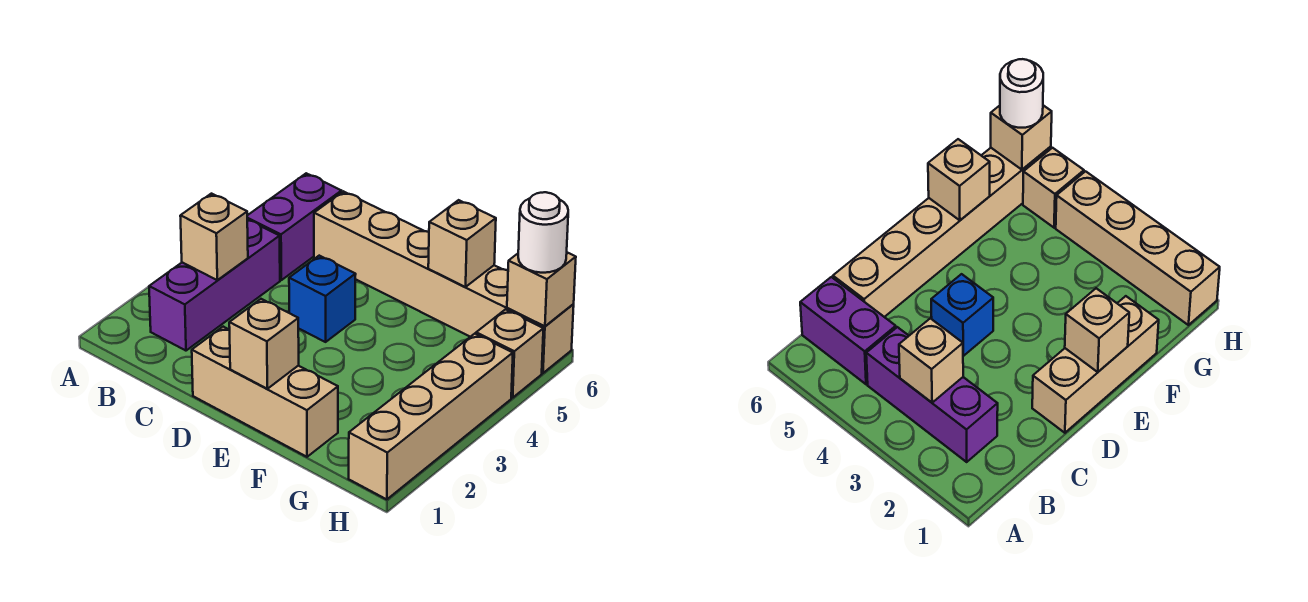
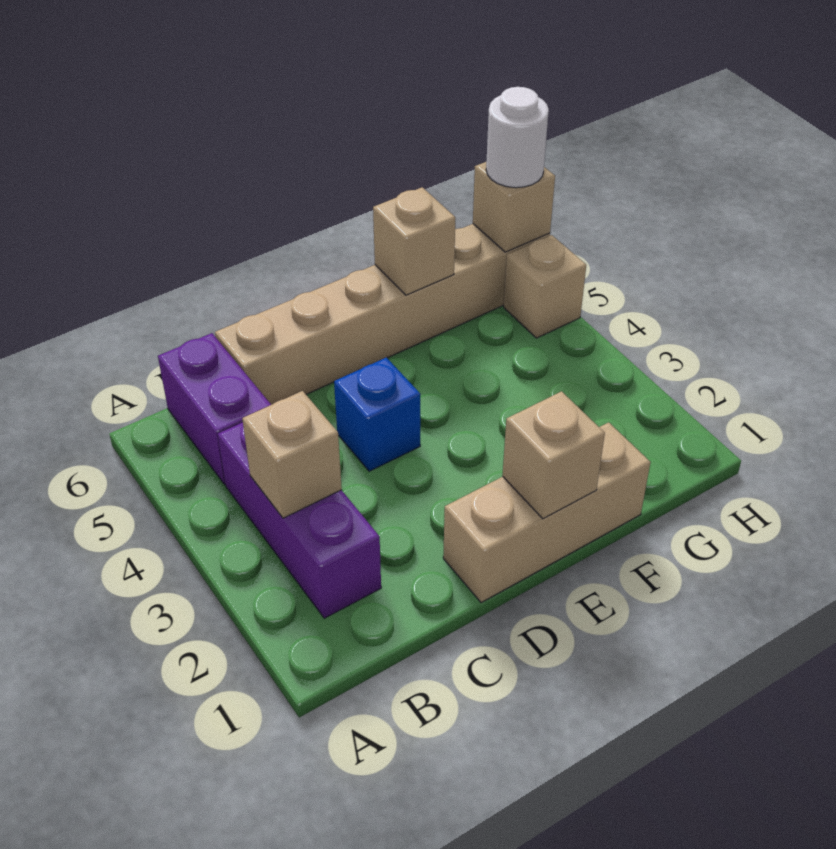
tan brick H1:H4 level 1 -> none

